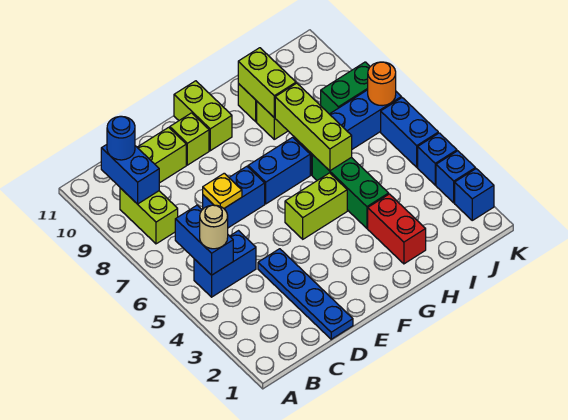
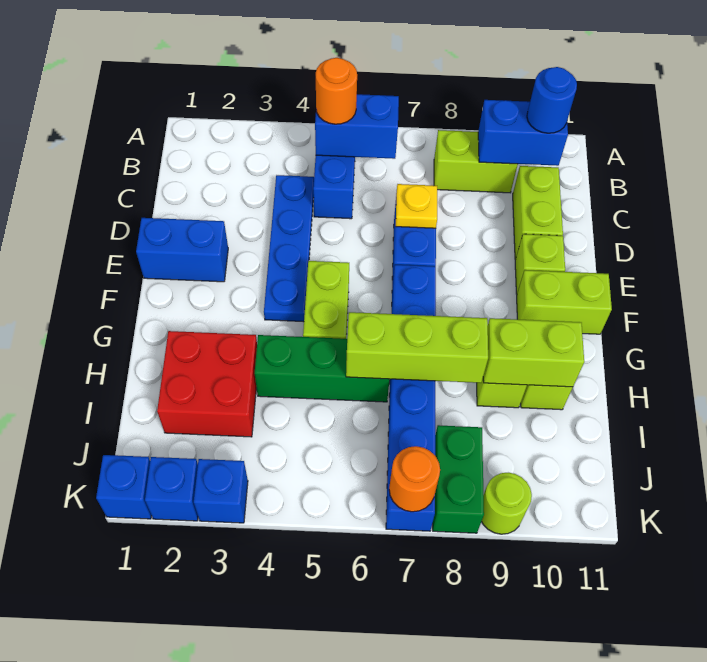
tan round brick B5 level 3 -> orange round brick B5 level 3
blue plate D1:D4 level 1 -> blue plate C4:F4 level 1
red brick H2:H3 level 1 -> red brick H2:I3 level 1
blue brick K4 level 1 -> blue brick K1 level 1
blue brick K5:K6 level 1 -> blue brick E1:E2 level 1
none -> lime round brick K9 level 1

